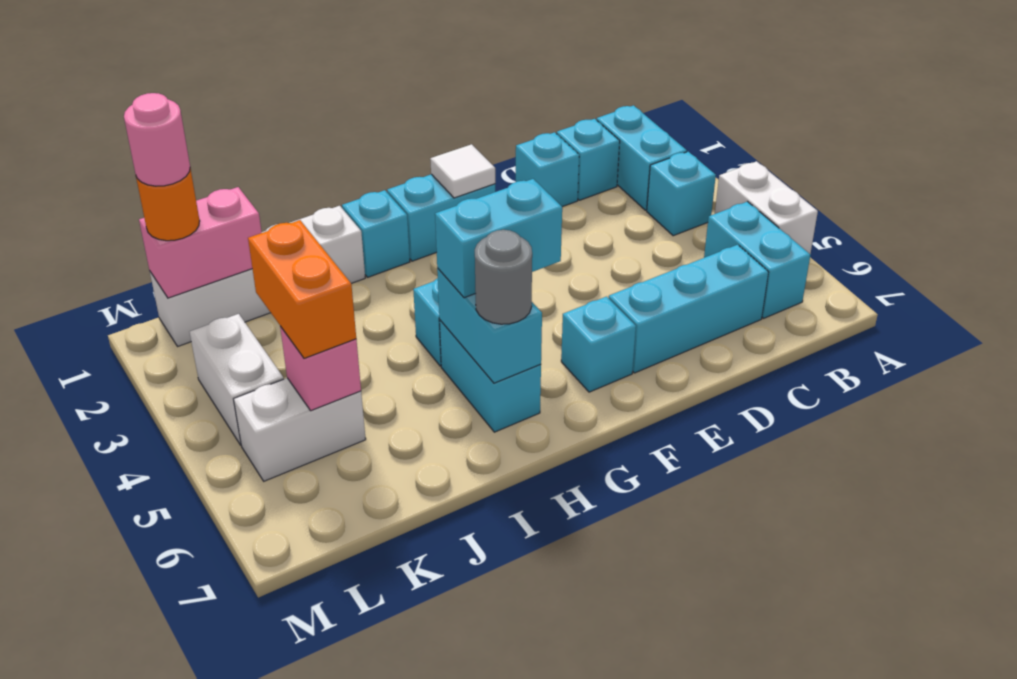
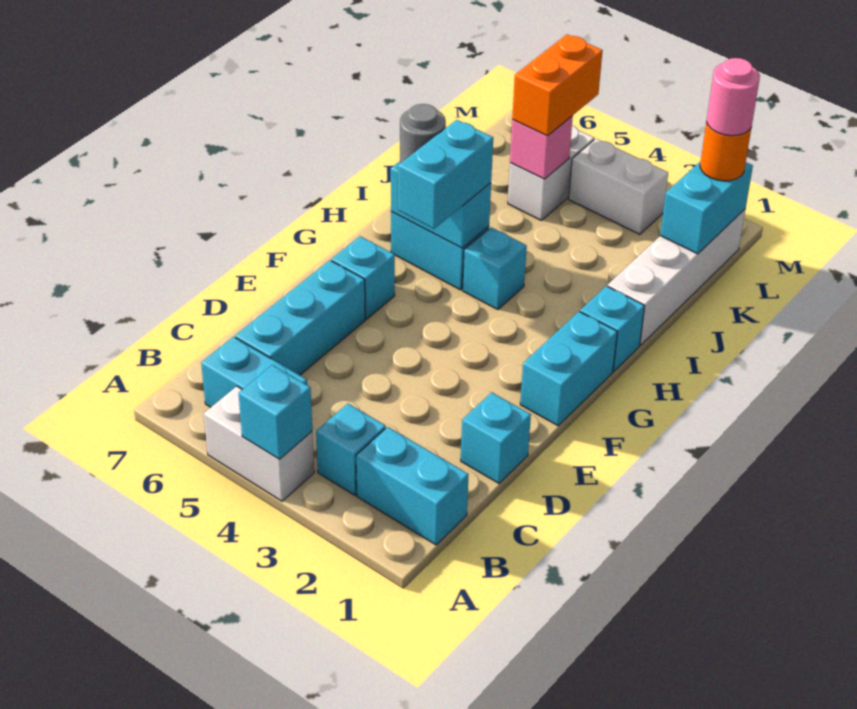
cyan brick C1 level 1 -> cyan brick A4 level 2
white tile F1 level 2 -> none
pink brick K1:L1 level 2 -> cyan brick K1:L1 level 2
orange brick K4:K5 level 3 -> orange brick K5:L5 level 3

